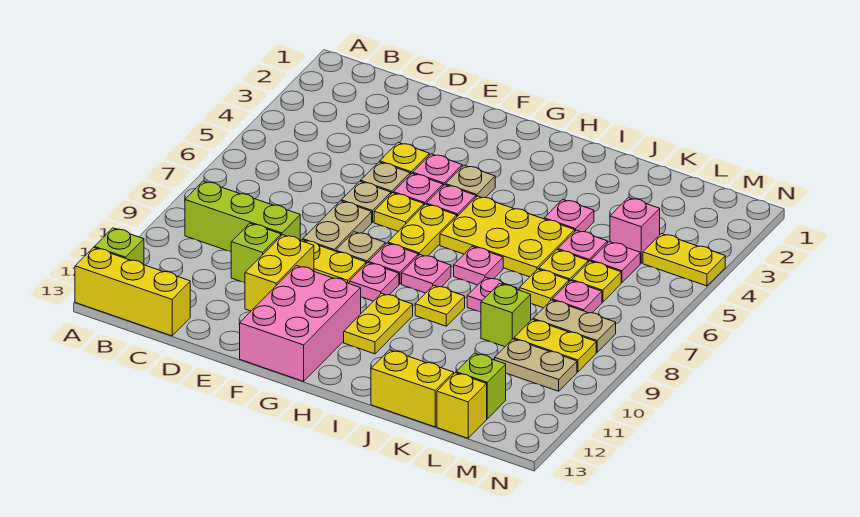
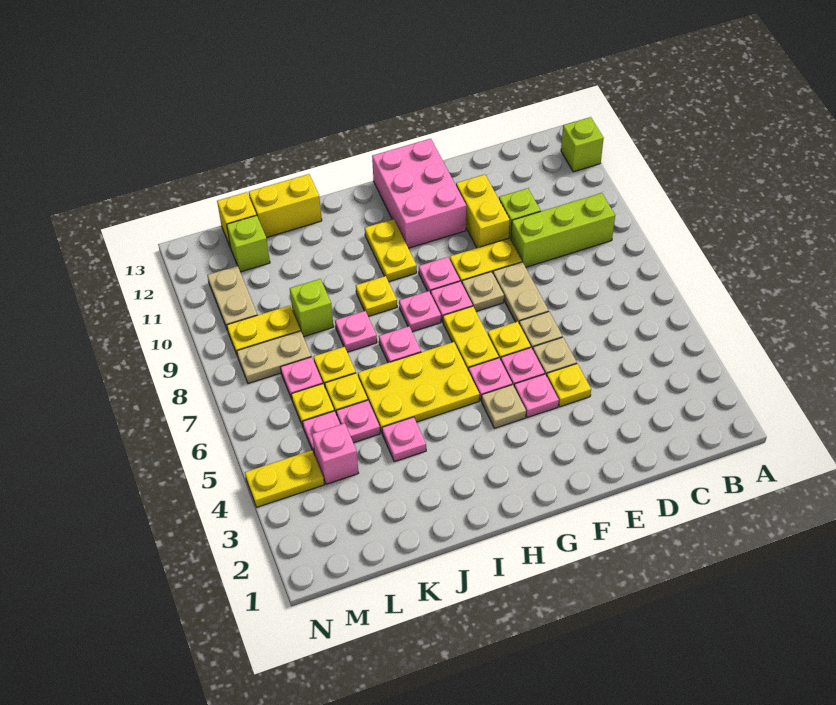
yellow brick A13:C13 level 1 -> none
tan plate L10:M10 level 1 -> tan plate M10:M11 level 1

